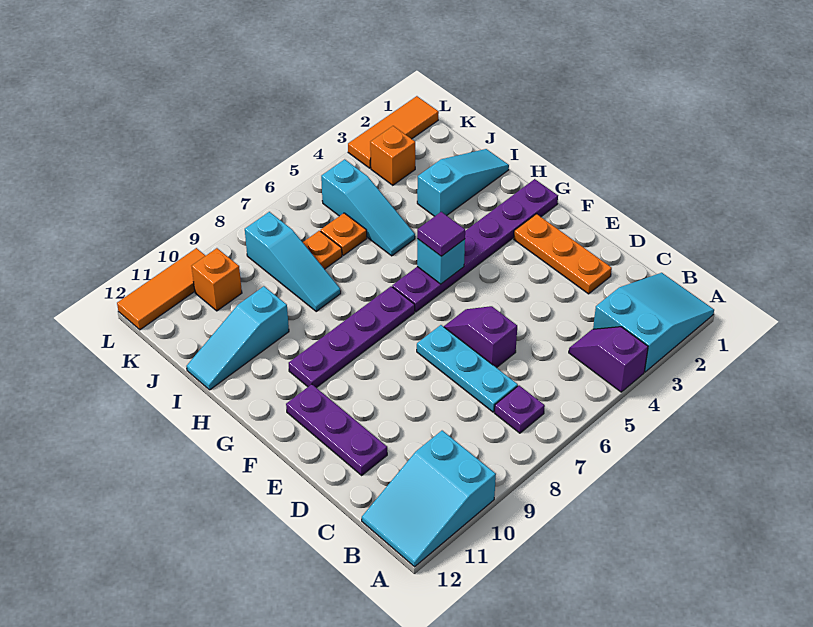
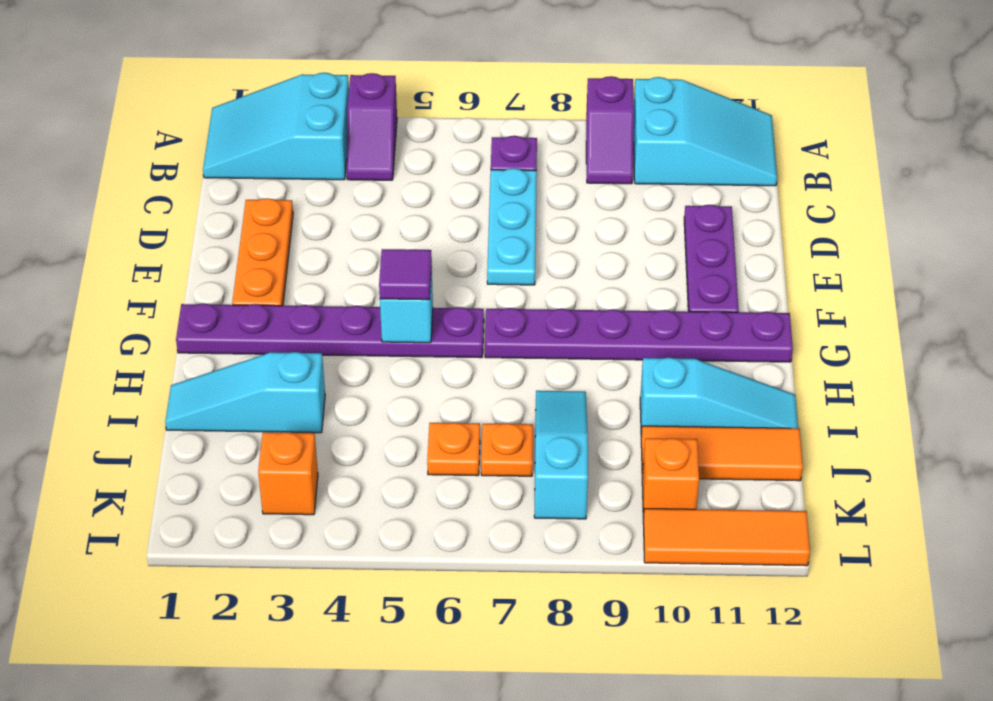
purple slope D6:E6 level 1 top D -> purple slope A9:B9 level 1 top A
purple plate G7:G10 level 1 -> purple plate G7:G12 level 1
cyan slope I5:K5 level 1 top K -> none
orange tile L1:L3 level 1 -> orange tile J10:J12 level 1

